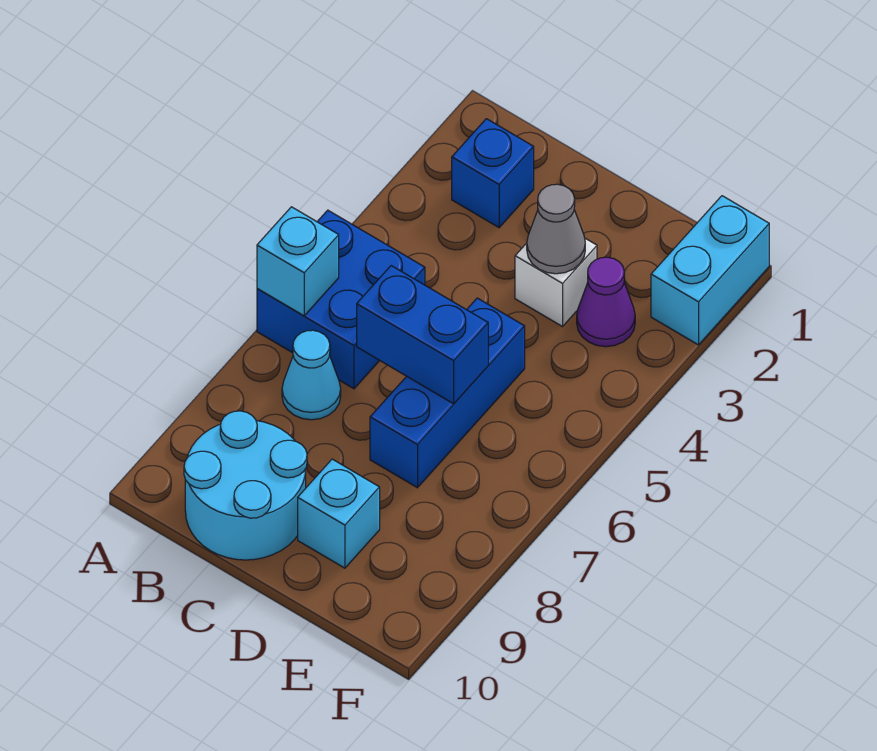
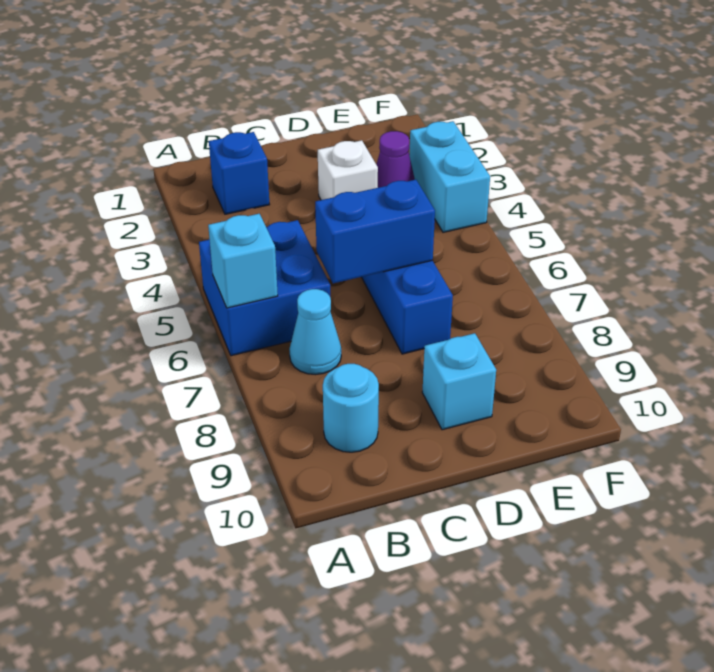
cyan round brick B9:C10 level 1 -> cyan round brick B9 level 1
grey cone D3 level 2 -> none
cyan brick F1:F2 level 1 -> cyan brick F3:F4 level 1

